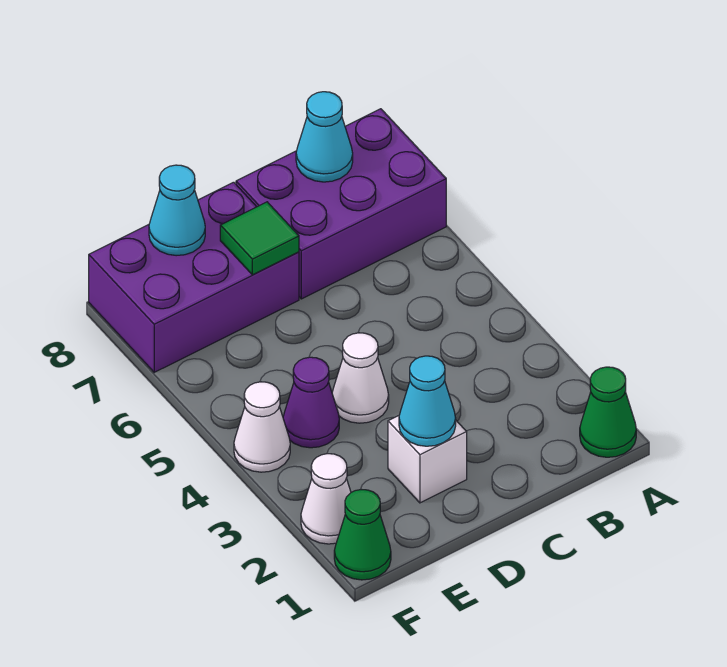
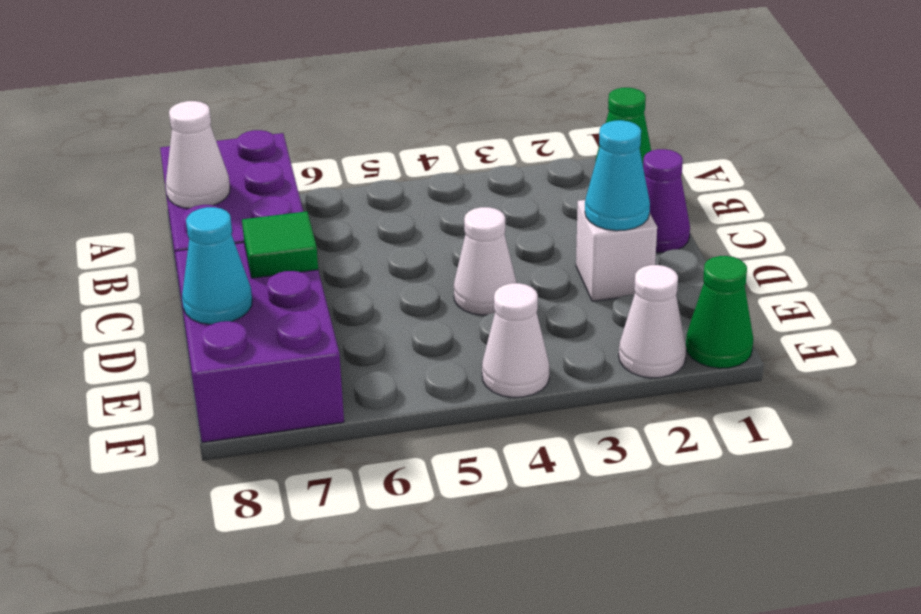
cyan cone B8 level 2 -> white cone B8 level 2
purple cone E4 level 1 -> purple cone C1 level 1

